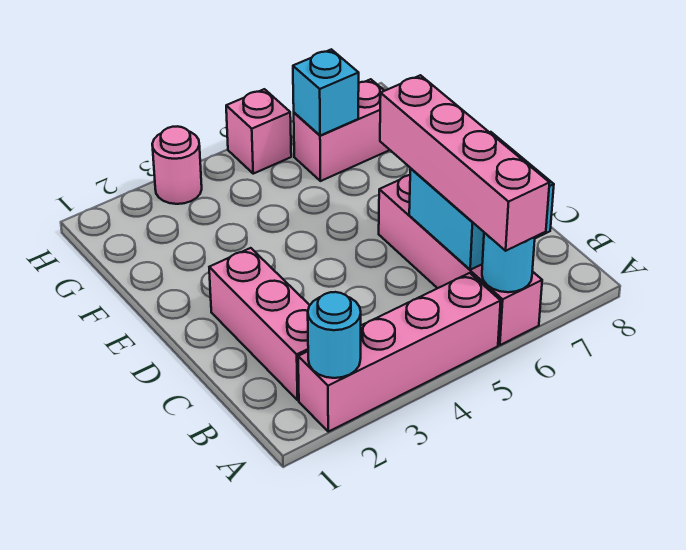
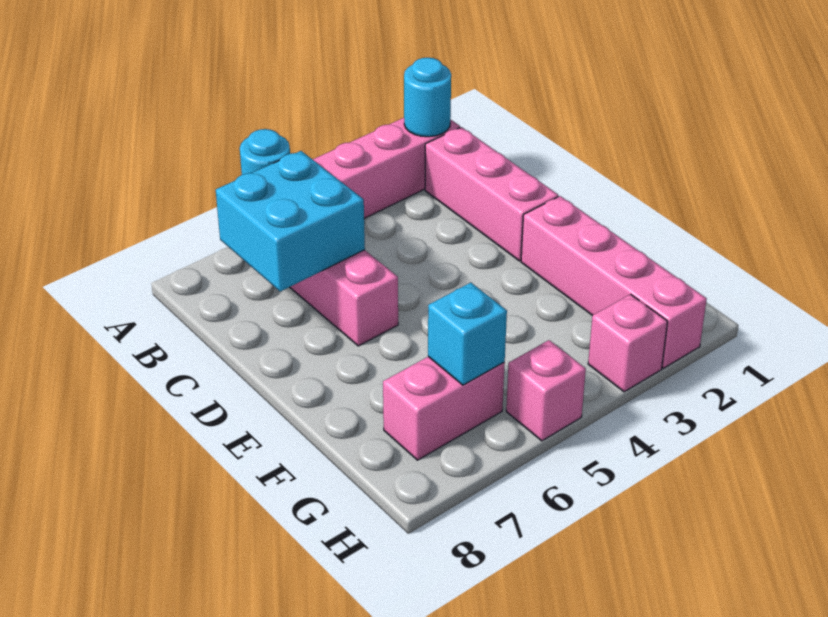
pink brick A6:D6 level 3 -> pink brick E2:H2 level 1
pink round brick H3 level 1 -> pink brick H3 level 1

